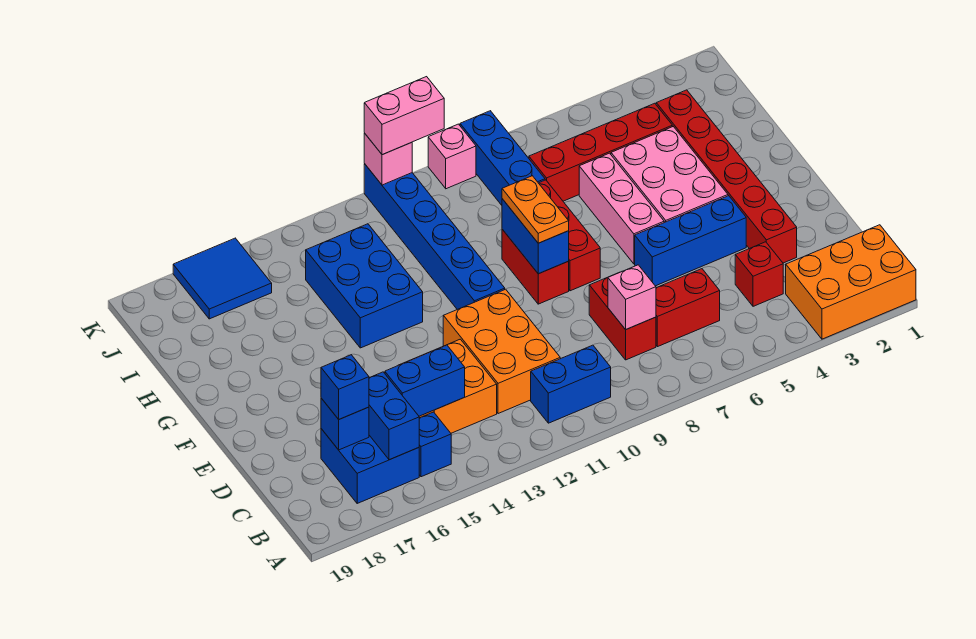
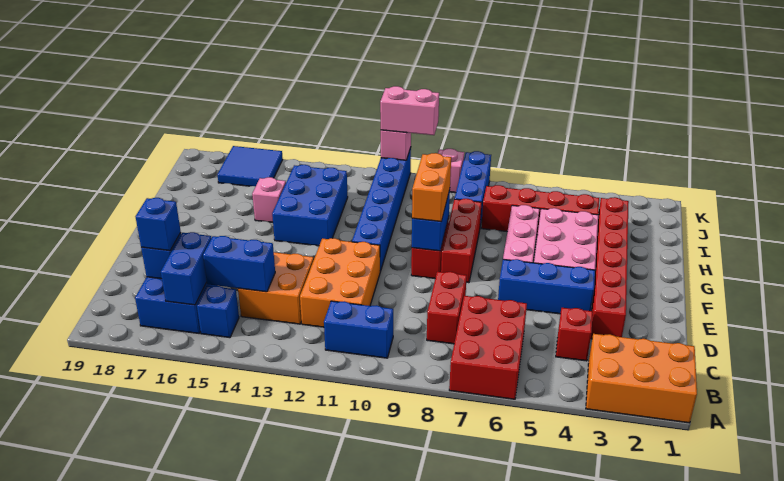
red brick C6:C7 level 1 -> red brick A6:C7 level 1
pink brick C8 level 2 -> pink brick H15 level 1
orange plate F9:G9 level 3 -> orange brick F9:G9 level 3

